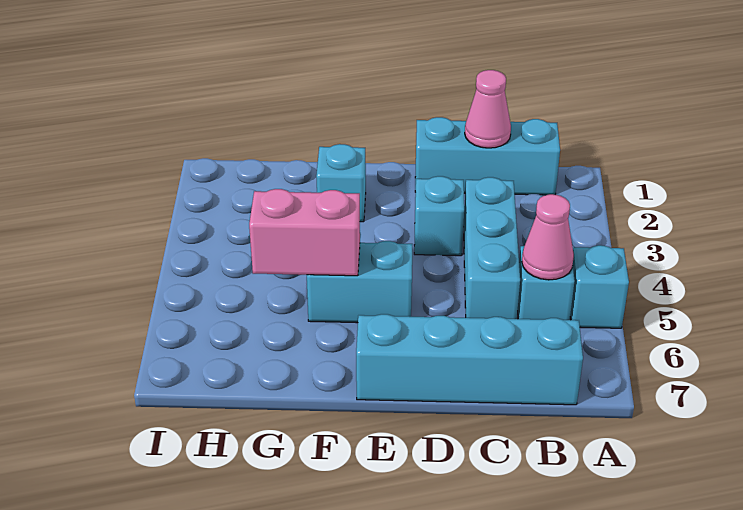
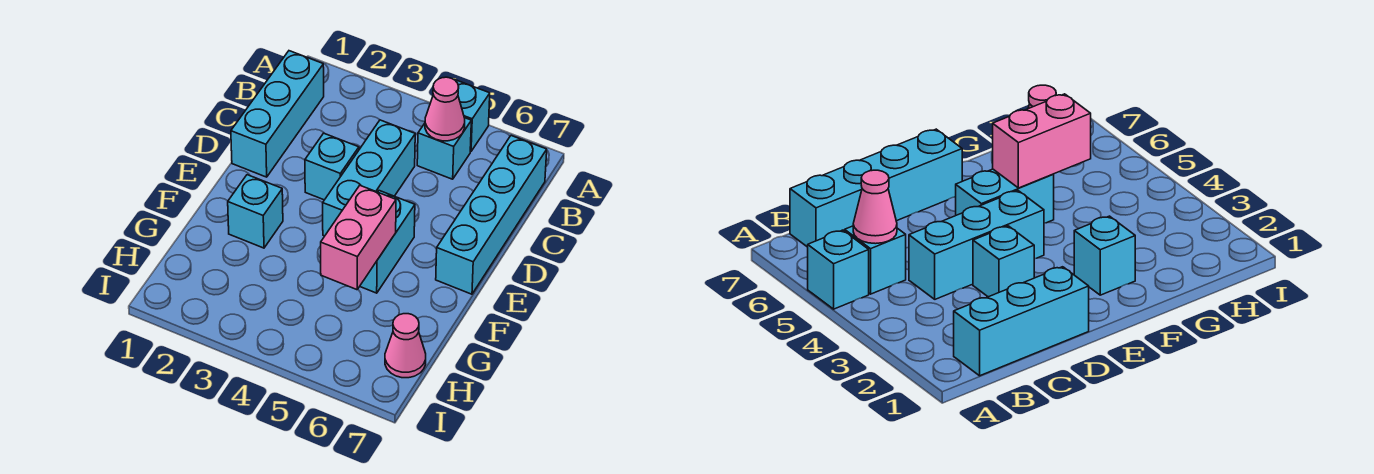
pink cone C1 level 2 -> pink cone H7 level 1
cyan brick C3:C5 level 1 -> cyan brick C4:E4 level 1

